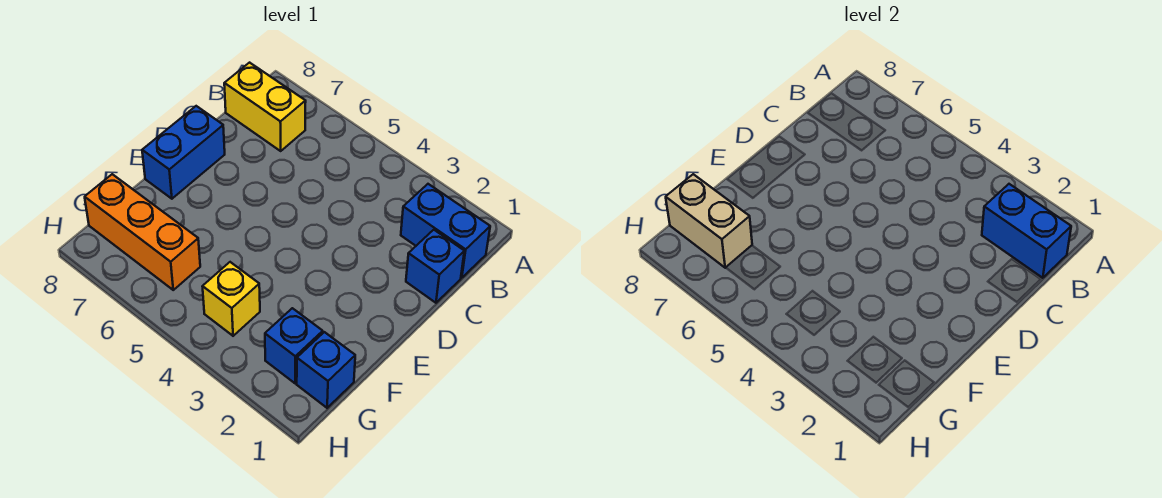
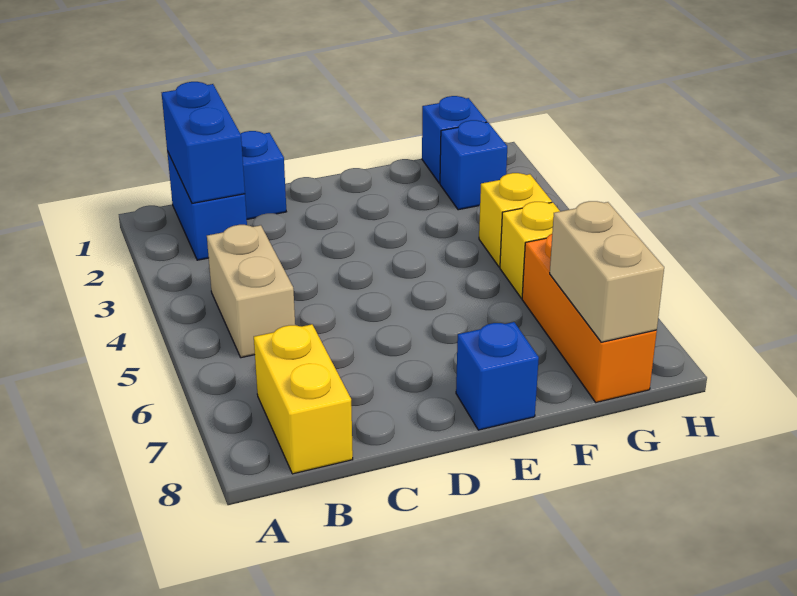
none -> tan brick B4:B5 level 1
blue brick D8:E8 level 1 -> blue brick E8 level 1
none -> yellow brick G5 level 1

